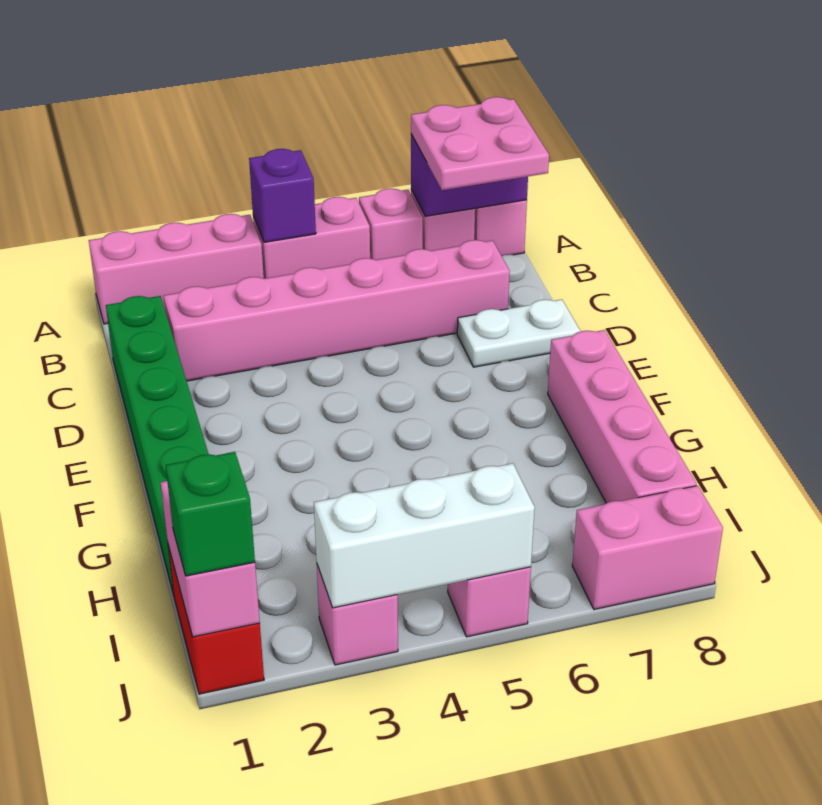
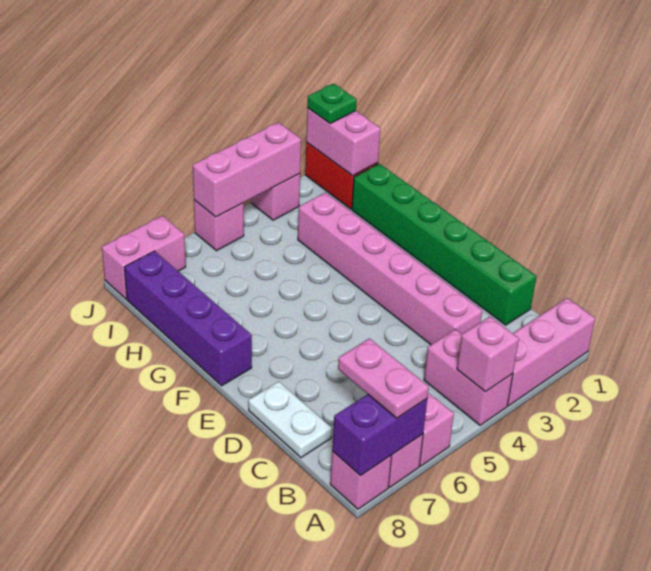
pink brick A4:A5 level 1 -> pink brick A4:B4 level 1
purple brick A4 level 2 -> pink brick A4 level 2
pink plate A7:B8 level 3 -> pink plate A7:B7 level 3
pink brick C2:C7 level 1 -> pink brick C3:H3 level 1
white plate D7:D8 level 1 -> white plate C8:D8 level 1
pink brick F8:I8 level 1 -> purple brick F8:I8 level 1
green brick J1 level 3 -> green plate J1 level 3
white brick J3:J5 level 2 -> pink brick J3:J5 level 2

